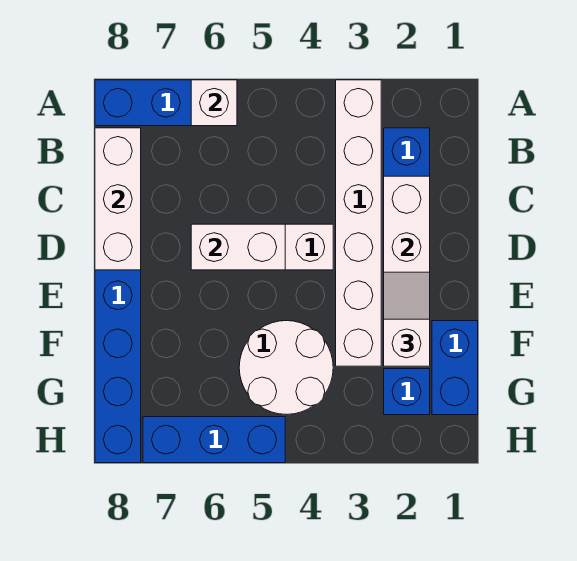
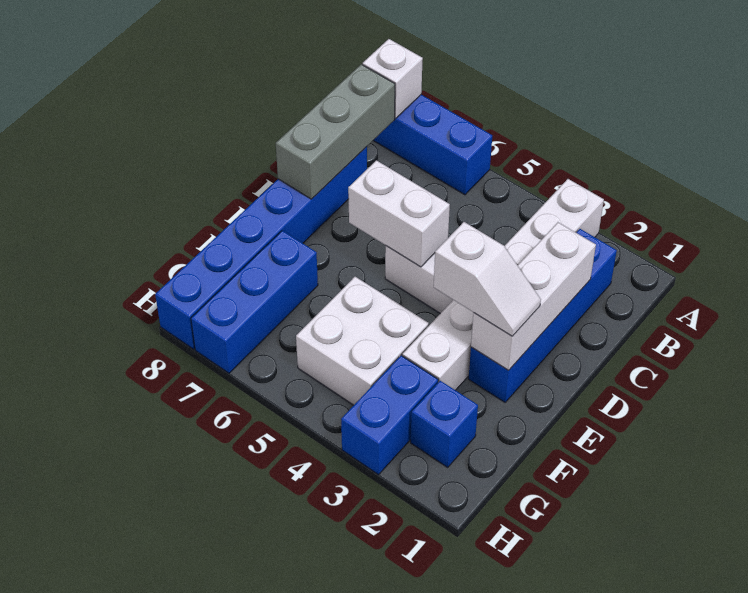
white brick A6 level 2 -> white brick A8 level 2
white brick B8:D8 level 2 -> grey brick B8:D8 level 2
white slope E2:F2 level 3 top F -> white slope E2:E3 level 3 top 3
blue brick F1:G1 level 1 -> blue brick G3:H3 level 1
white round brick F4:G5 level 1 -> white brick F4:G5 level 1
blue brick H5:H7 level 1 -> blue brick F7:H7 level 1

